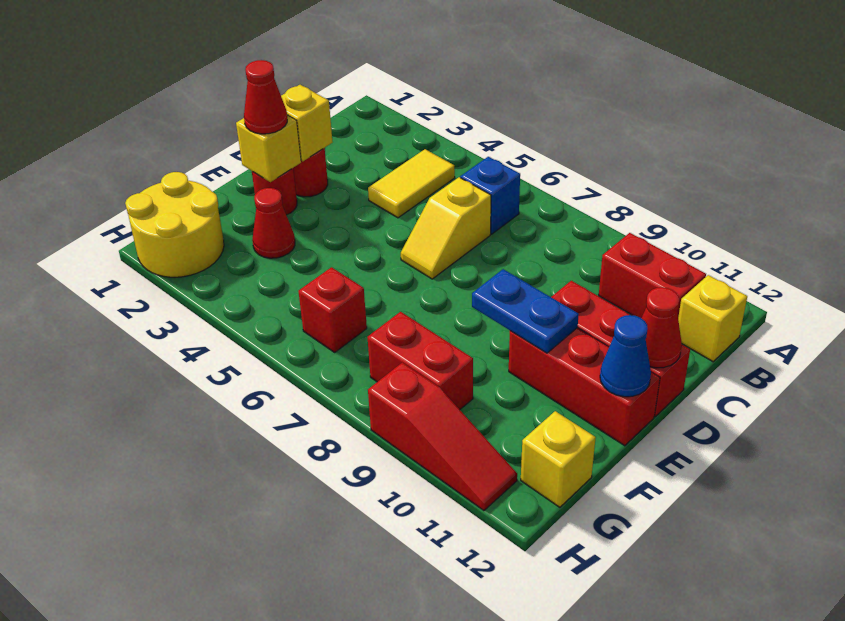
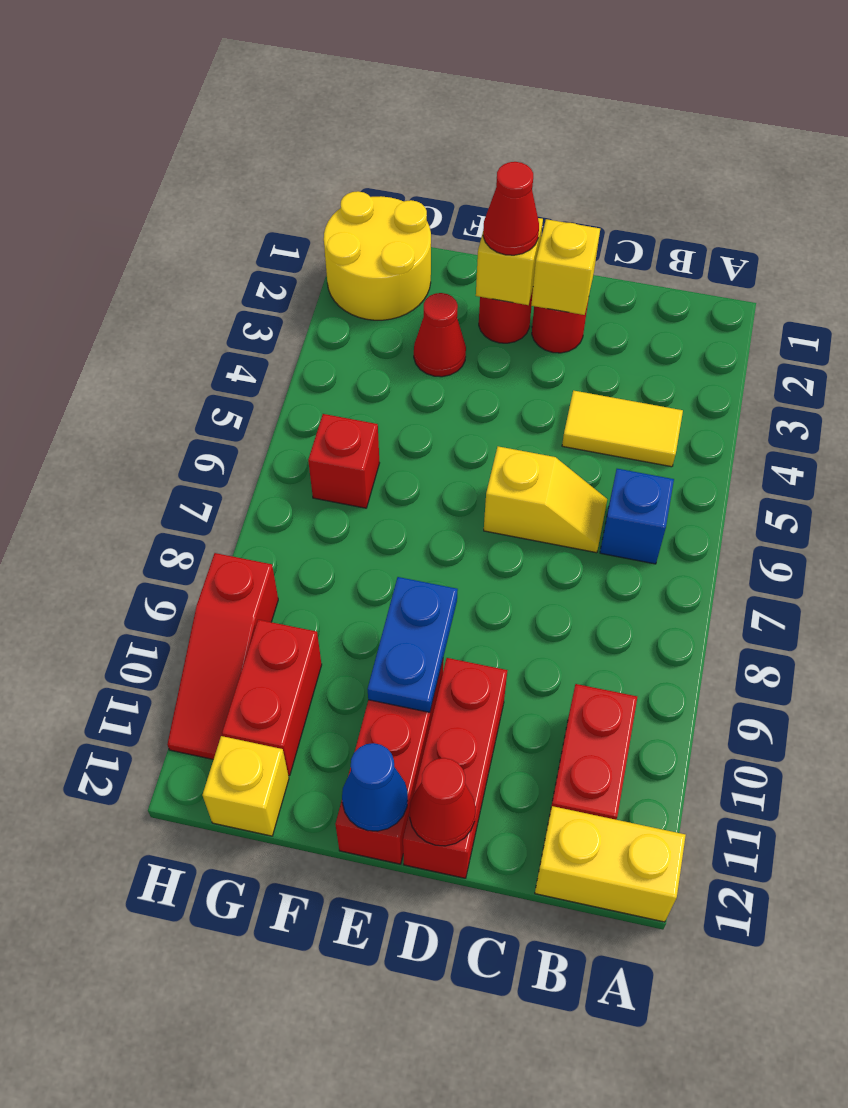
yellow brick B12 level 1 -> yellow brick A12:B12 level 1
yellow slope C6:D6 level 1 top C -> yellow slope C6:D6 level 1 top D
red brick G8:G9 level 1 -> red brick G10:G11 level 1

